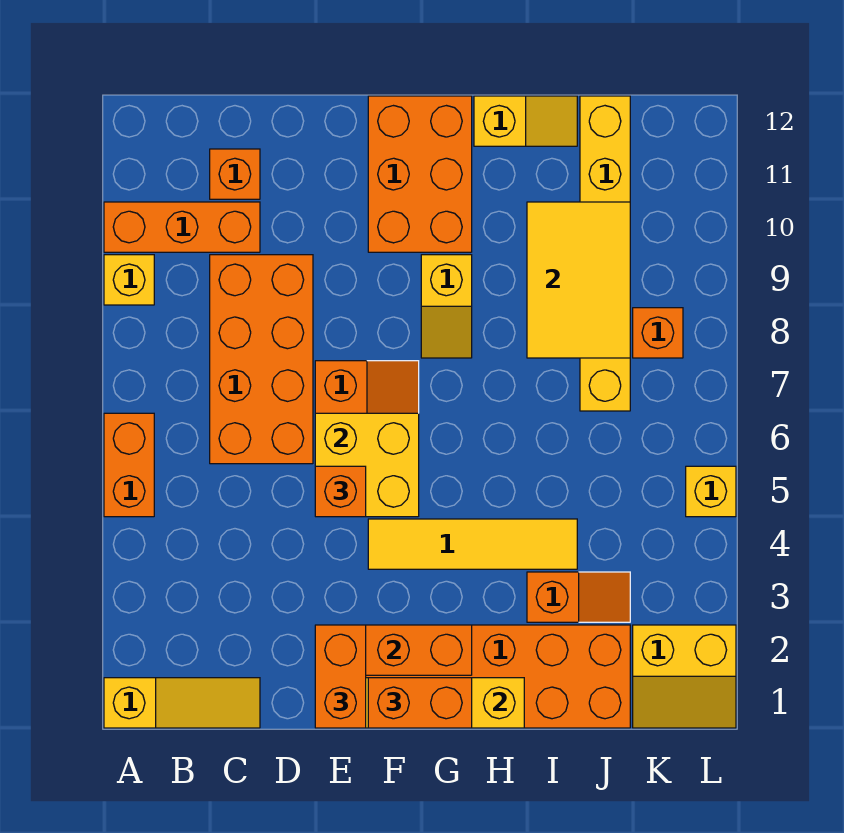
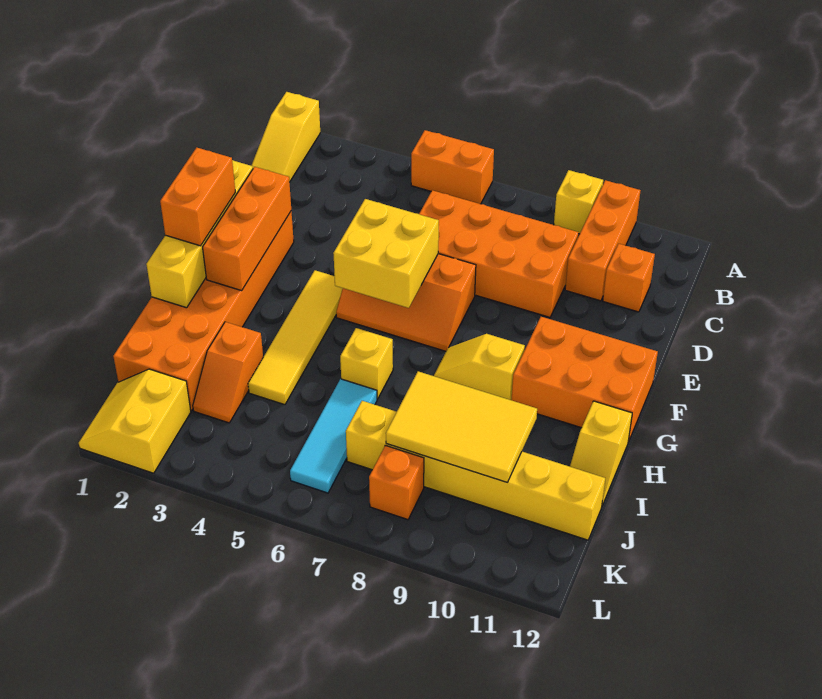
orange brick E1:E2 level 3 -> none
orange brick E5 level 3 -> none
none -> cyan tile I6:K6 level 1
yellow brick L5 level 1 -> yellow brick H6 level 1

